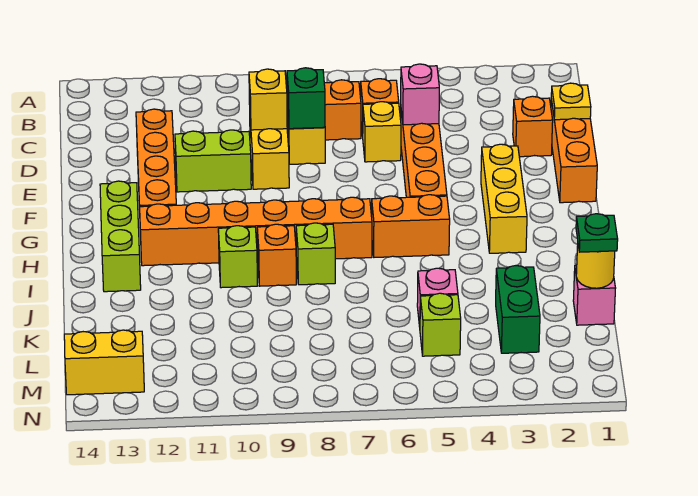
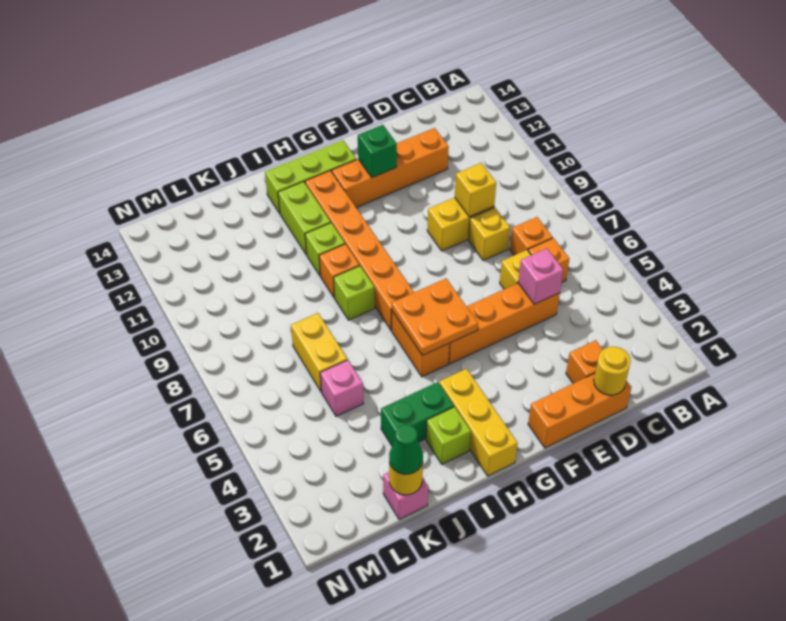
yellow plate D1 level 2 -> yellow round brick D1 level 2
green brick D8 level 2 -> green brick F12 level 2
lime brick E10:E11 level 1 -> lime brick I11:I12 level 1
yellow brick F3:H3 level 1 -> yellow brick H1:H3 level 1
none -> orange plate G5:H6 level 2
green plate K1 level 3 -> green cone K1 level 3
green brick K3:L3 level 1 -> green brick I3:J3 level 1
lime brick L5 level 1 -> lime brick I2 level 1
yellow brick M13:M14 level 1 -> yellow brick K6:K7 level 1

